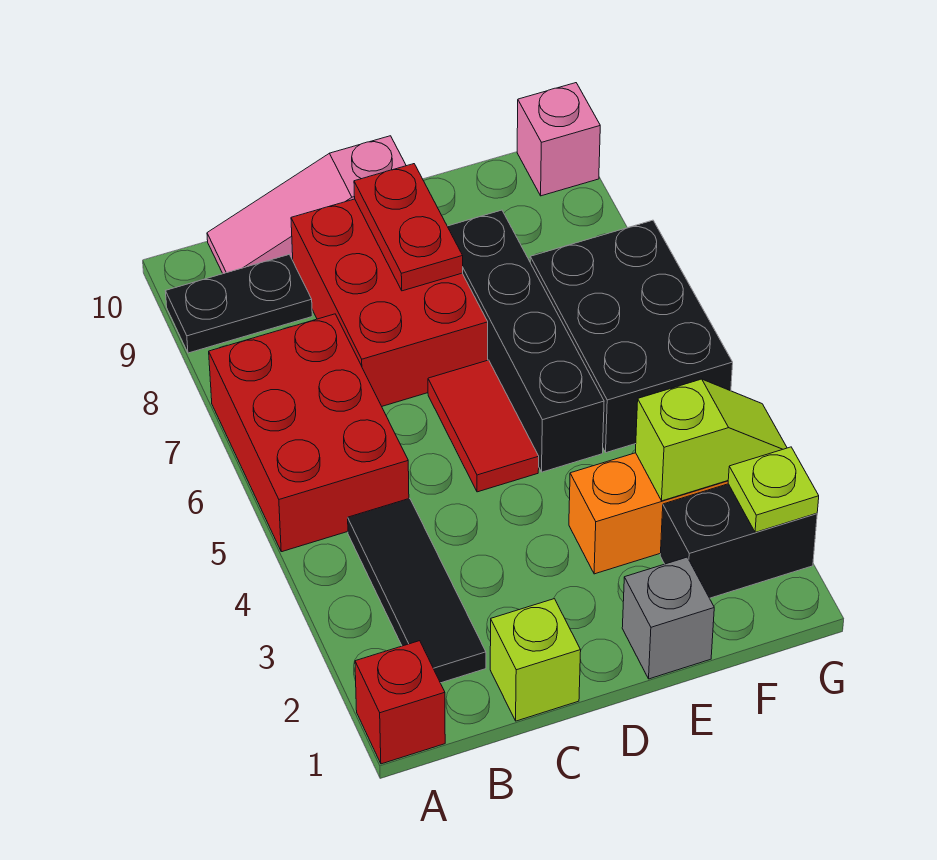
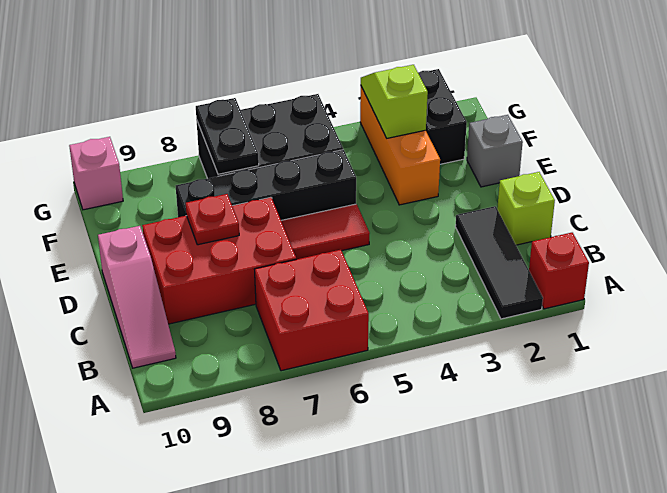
red brick A5:B7 level 1 -> red brick A6:B7 level 1
black plate A9:B9 level 1 -> black plate F7:G7 level 2
black tile B2:B4 level 1 -> black tile A2:C2 level 1
red plate D8:D9 level 2 -> red plate D8 level 2
lime plate G2 level 2 -> none

